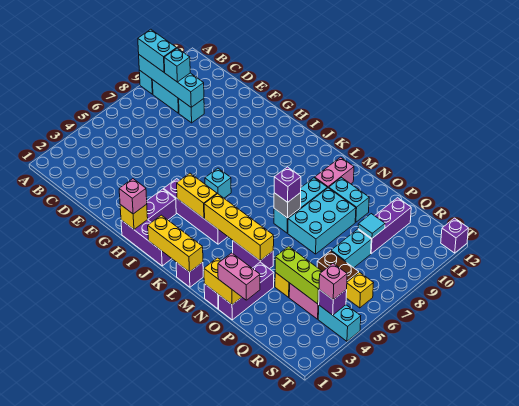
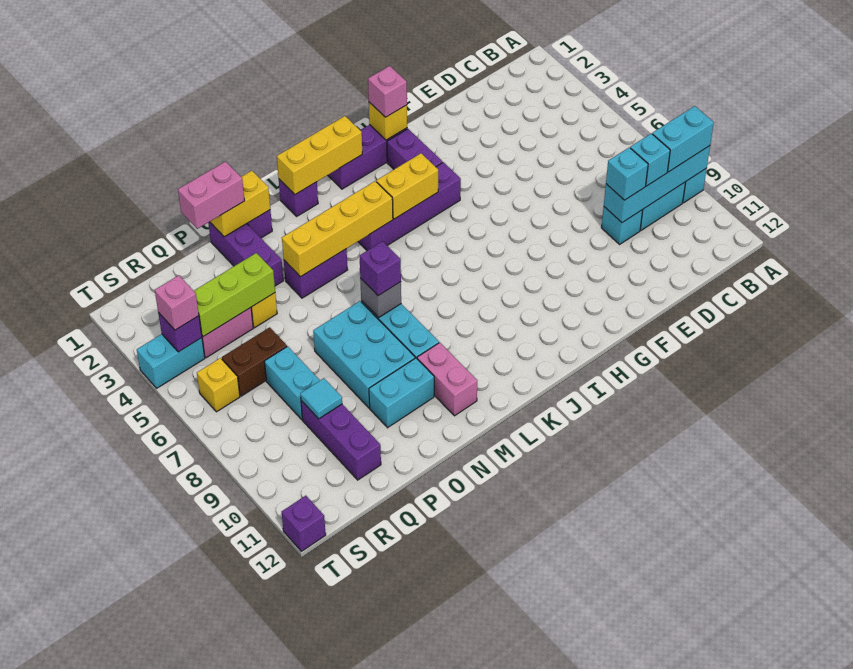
cyan brick I6 level 1 -> cyan brick D9 level 3

